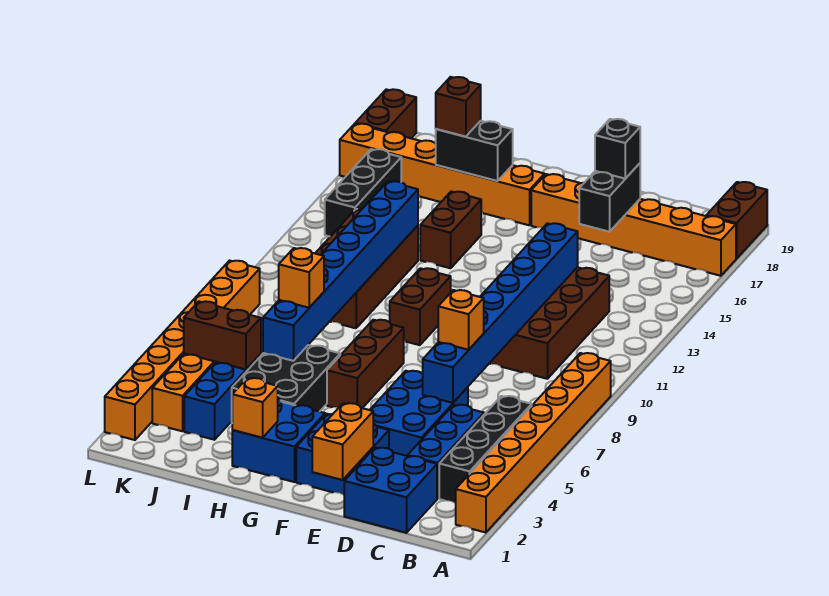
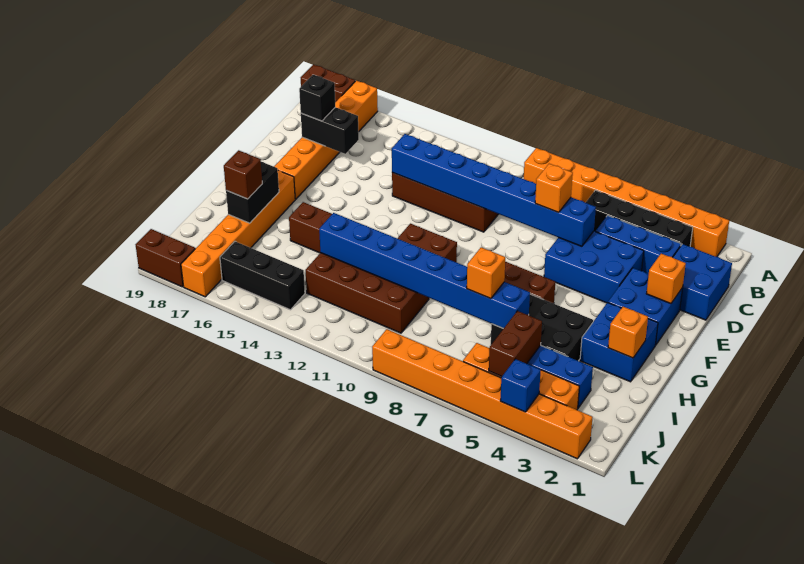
orange brick E1:E2 level 2 -> orange brick E2 level 2
none -> blue brick L4 level 2

